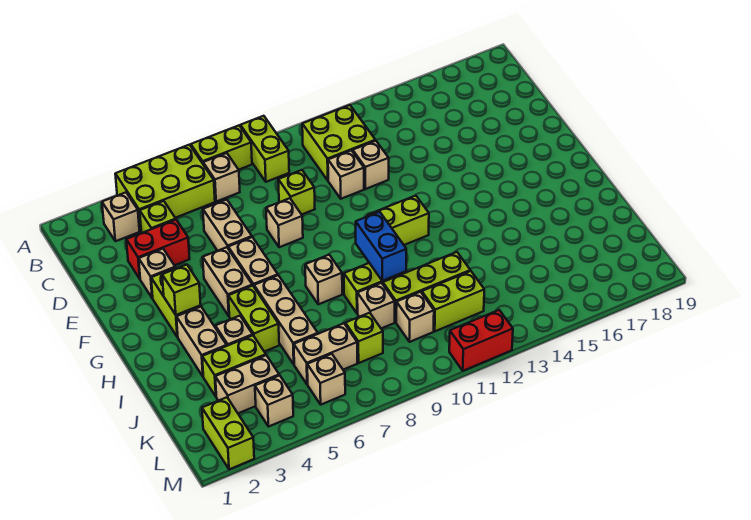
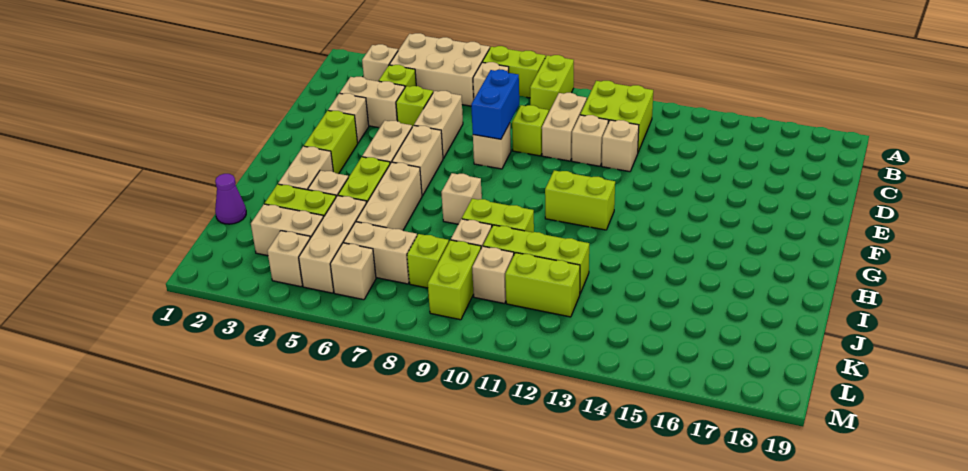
lime brick A4:B6 level 1 -> tan brick A4:B6 level 1
none -> tan brick C10:D10 level 1
red brick D3:D4 level 1 -> tan brick D3:D4 level 1
lime brick G3 level 2 -> lime brick D5 level 1
blue brick H10:I10 level 2 -> blue brick D8:E8 level 2
none -> purple cone J1 level 1
none -> tan brick J5:L5 level 1
lime brick L2:M2 level 1 -> lime brick K9:L9 level 1
red brick M11:M12 level 1 -> none

